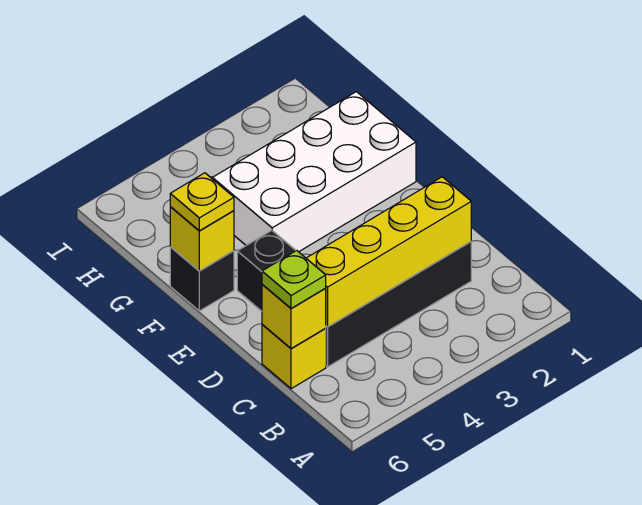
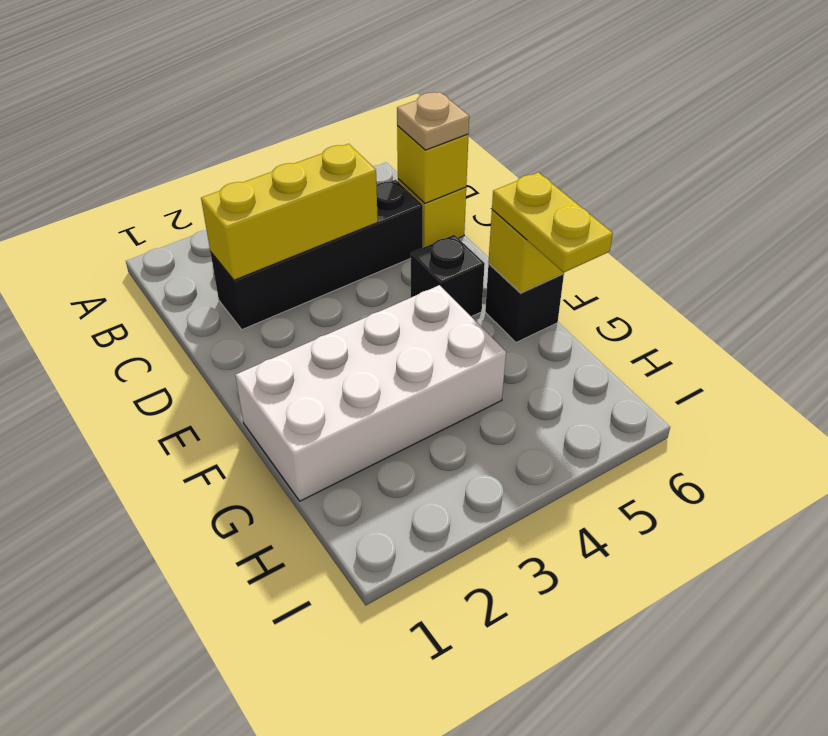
yellow brick C2:C5 level 2 -> yellow brick C2:C4 level 2
lime plate C6 level 3 -> tan plate C6 level 3
yellow plate F6 level 3 -> yellow plate F6:G6 level 3

